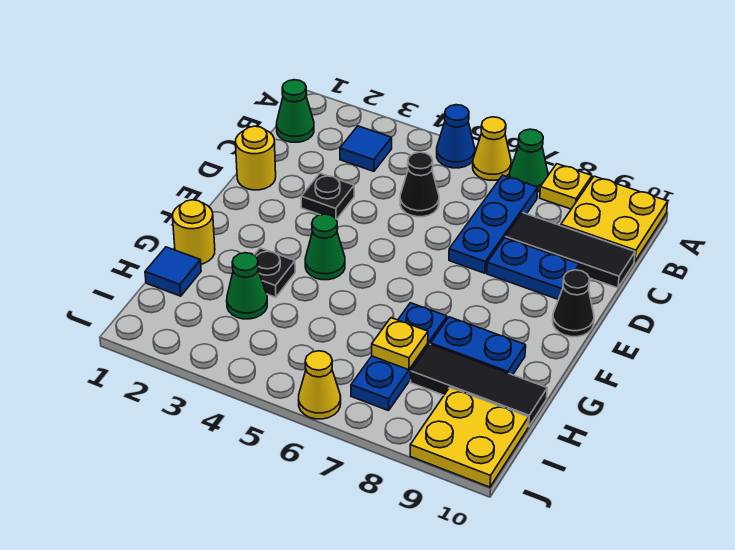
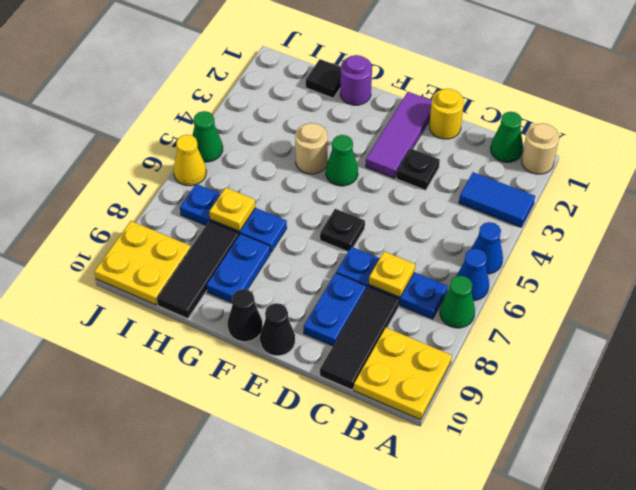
none -> tan round brick A1 level 1
yellow cone A6 level 1 -> blue cone A6 level 1
yellow plate A8 level 1 -> yellow plate C7 level 2
blue tile B3 level 1 -> blue tile A3:B3 level 1
black cone C5 level 1 -> black cone F10 level 1
none -> purple tile E1:E3 level 1
yellow round brick G1 level 1 -> purple round brick G1 level 1
black plate G3 level 1 -> black plate E6 level 1
none -> tan round brick G4 level 1
blue tile H1 level 1 -> black tile H1 level 1
green cone H3 level 1 -> green cone J5 level 1

